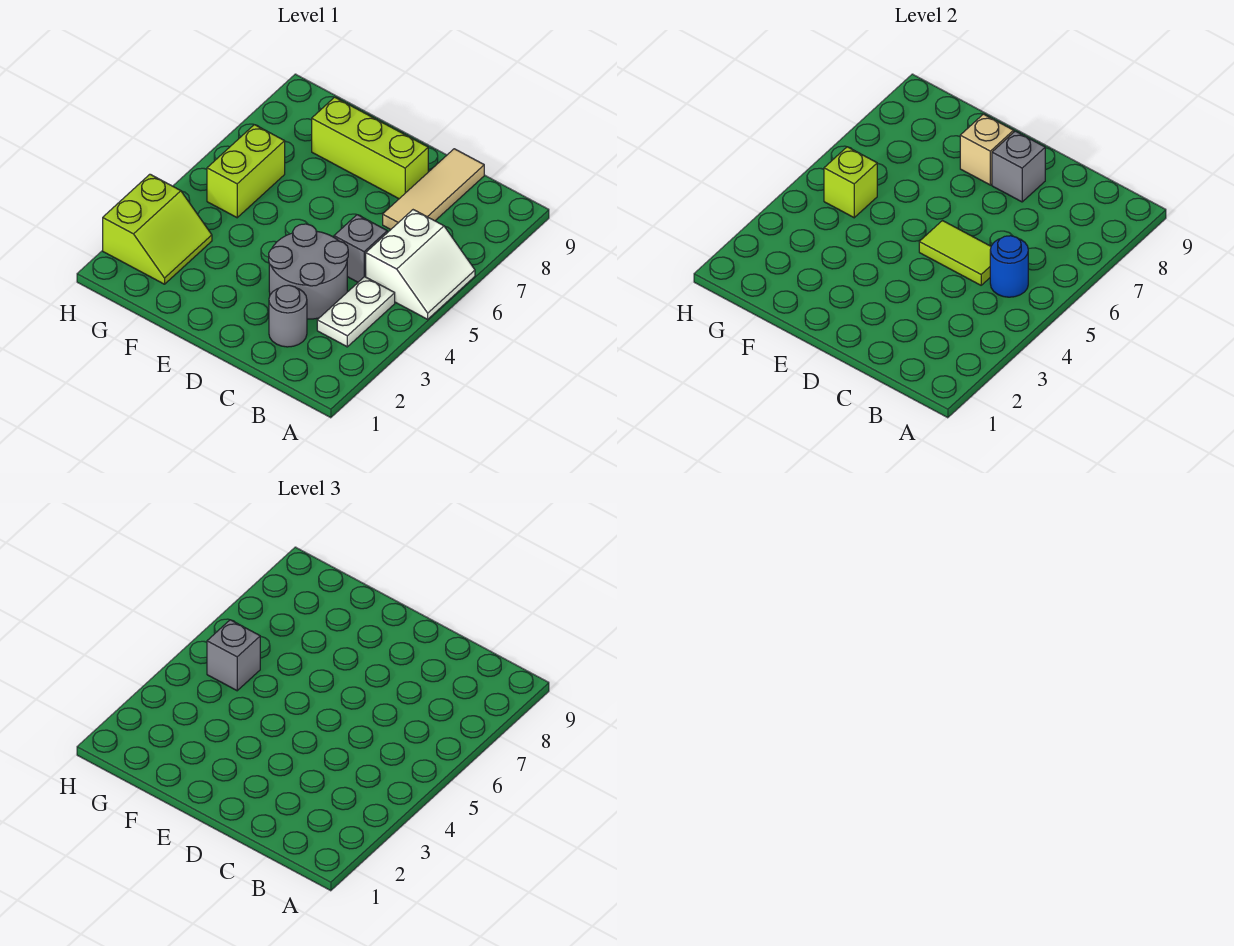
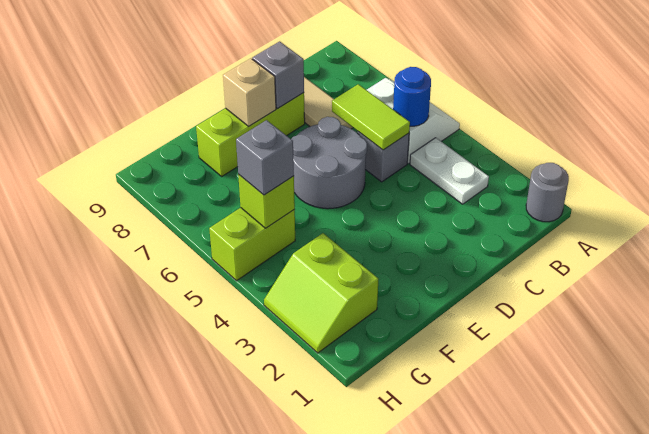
grey round brick C2 level 1 -> grey round brick A1 level 1
grey round brick C3:D4 level 1 -> grey round brick D5:E6 level 1
lime tile C5:D5 level 2 -> lime tile C5:C6 level 2
lime slope G2:H3 level 1 top H -> lime slope G2:H3 level 1 top G
lime brick G5:G6 level 1 -> lime brick G5:H5 level 1

